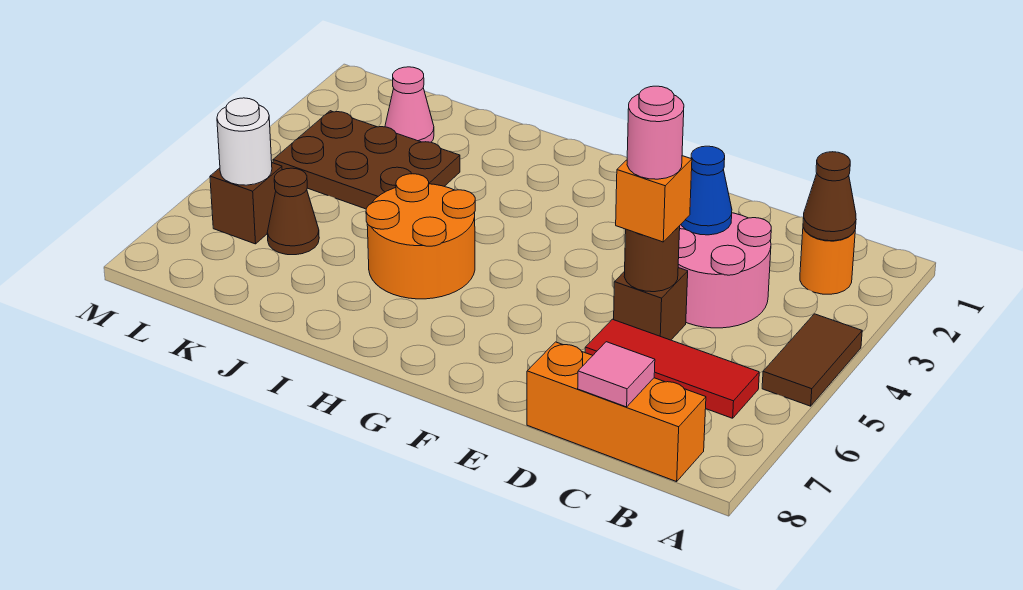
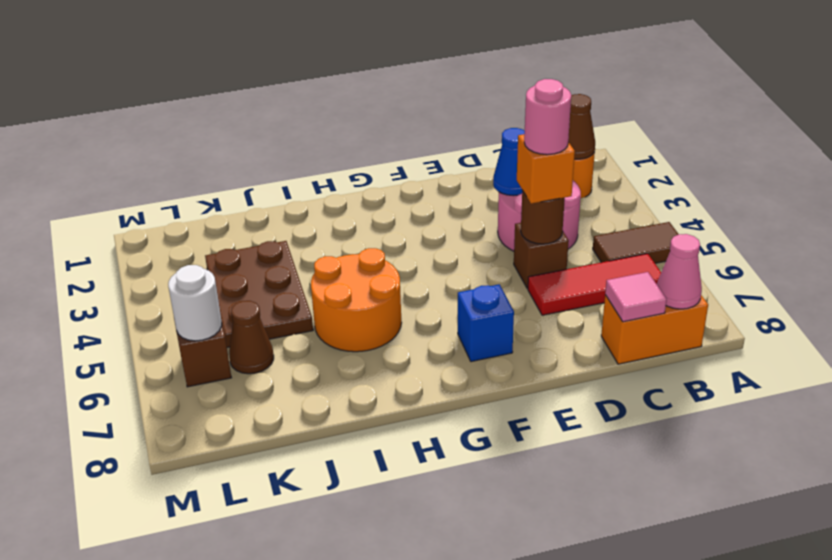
brown tile A4:A5 level 1 -> brown tile A5:B5 level 1
orange brick B8:D8 level 1 -> orange brick B8:C8 level 1
none -> blue brick F7 level 1
brown plate J3:L4 level 1 -> brown plate J3:K5 level 1
pink cone K2 level 1 -> pink cone B8 level 2

